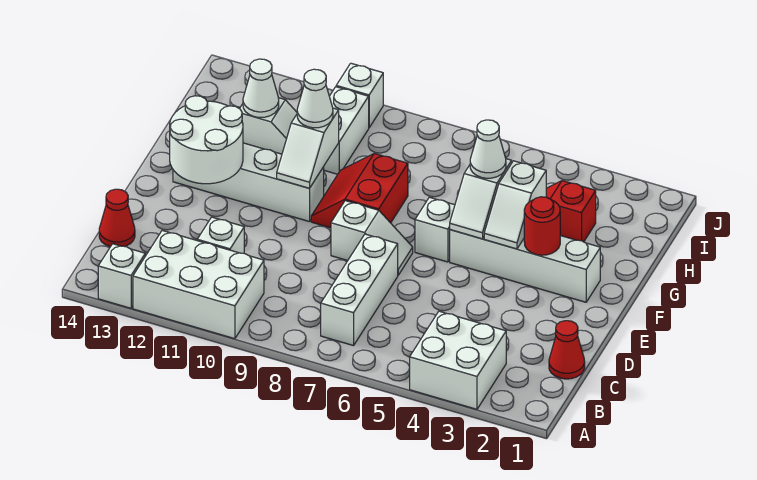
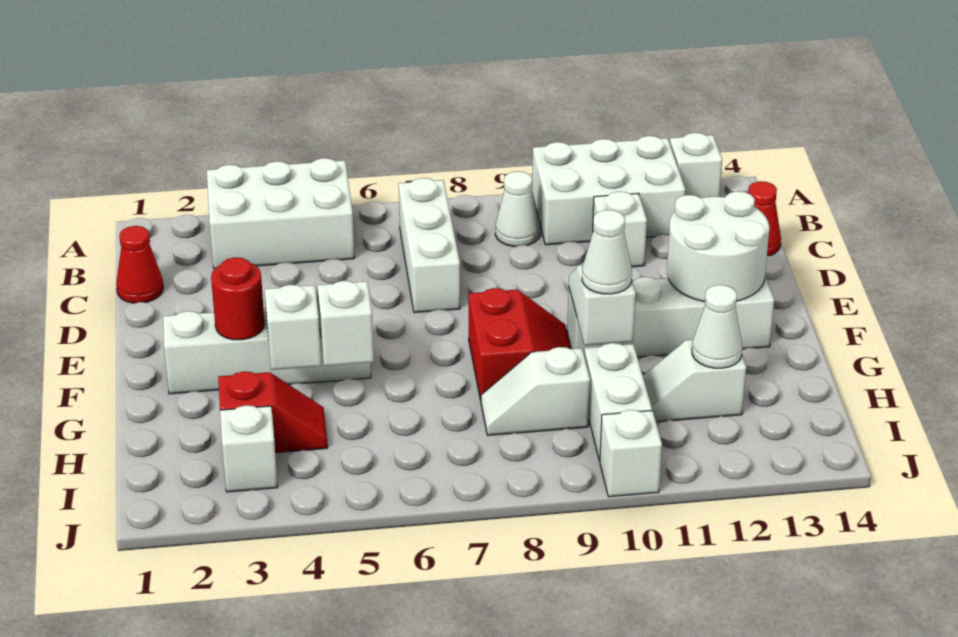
white brick A3:B4 level 1 -> white brick A3:B5 level 1
white slope E7:E8 level 1 top 8 -> white slope H8:H9 level 1 top 9
white brick F6 level 1 -> white brick I3 level 1
white cone G5 level 3 -> white cone B9 level 1

